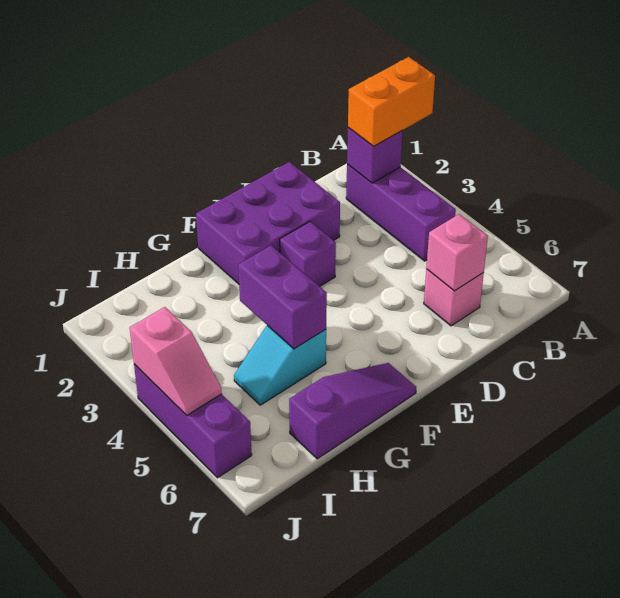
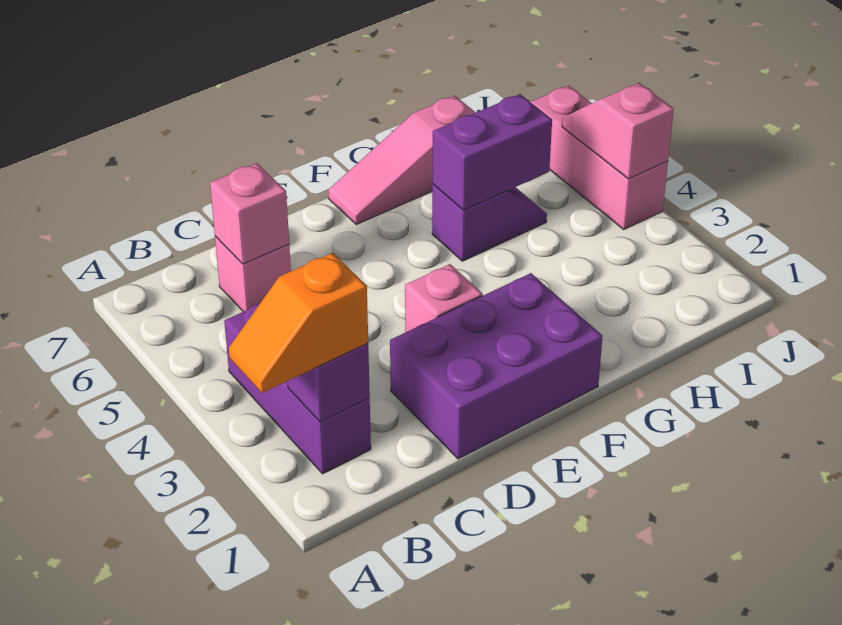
orange brick A2:B2 level 3 -> orange slope A2:B2 level 3 top B
purple brick E3 level 1 -> pink brick E3 level 1
purple slope F7:H7 level 1 top H -> pink slope F7:H7 level 1 top H
purple brick G4:G5 level 2 -> purple brick G5:H5 level 2
cyan slope G5:H5 level 1 top G -> purple slope G5:H5 level 1 top G
purple brick J4:J6 level 1 -> pink brick J4:J6 level 1

